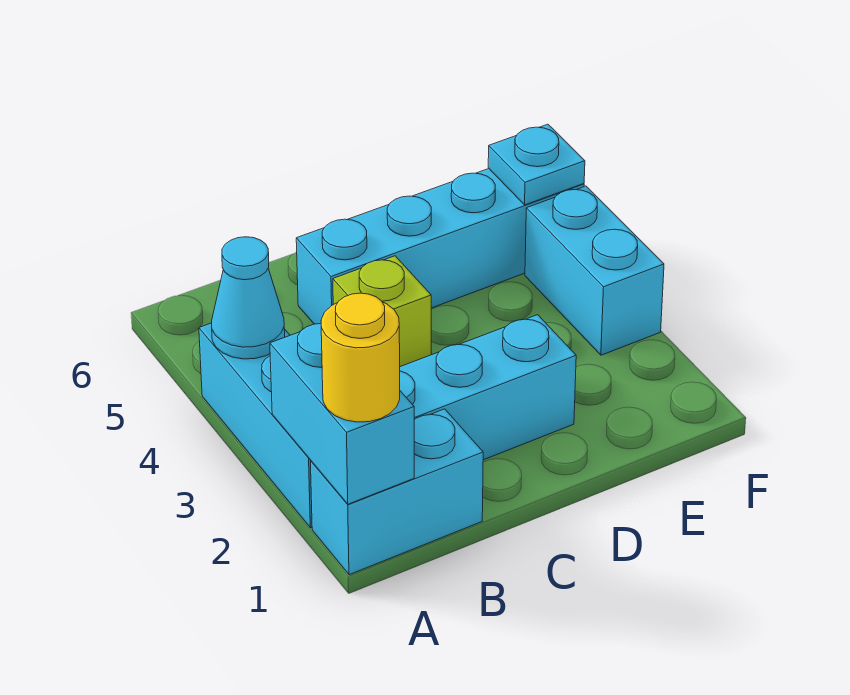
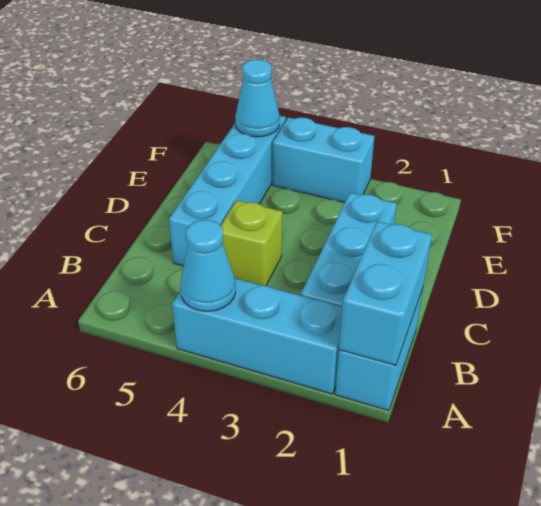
cyan brick A1:A2 level 2 -> cyan brick A1:B1 level 2
yellow round brick A1 level 3 -> none
cyan plate F5 level 2 -> cyan cone F5 level 2

